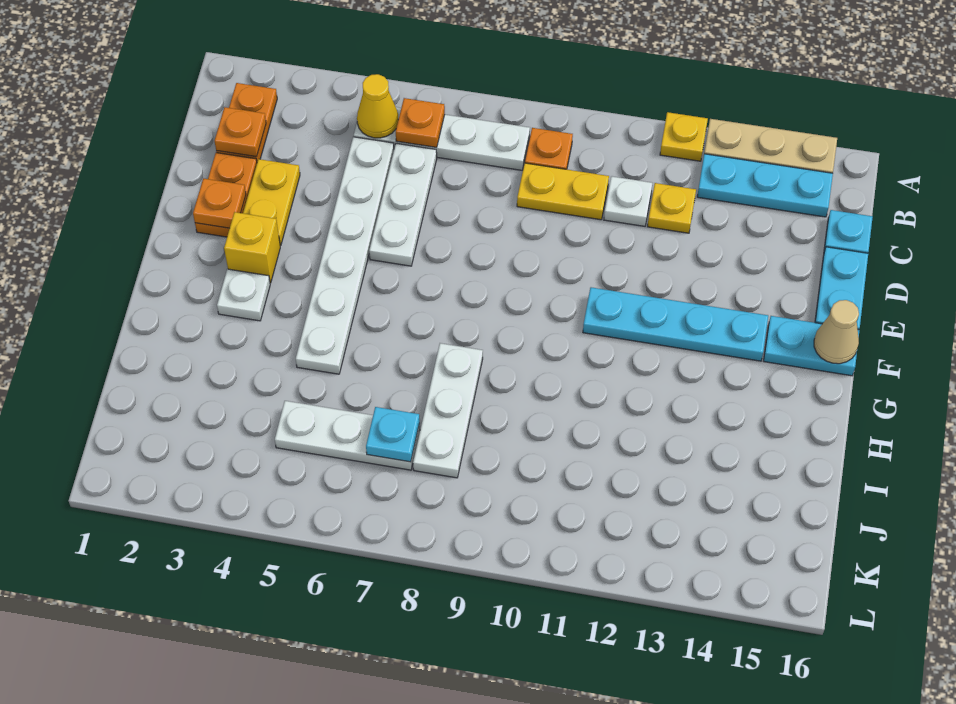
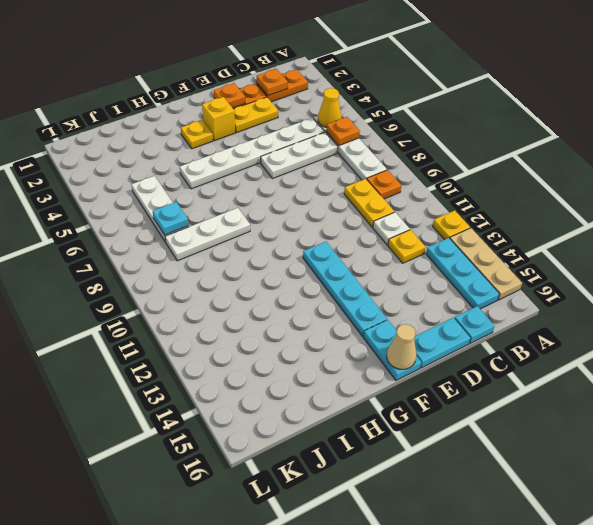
white plate G3 level 1 -> yellow plate G3 level 1

